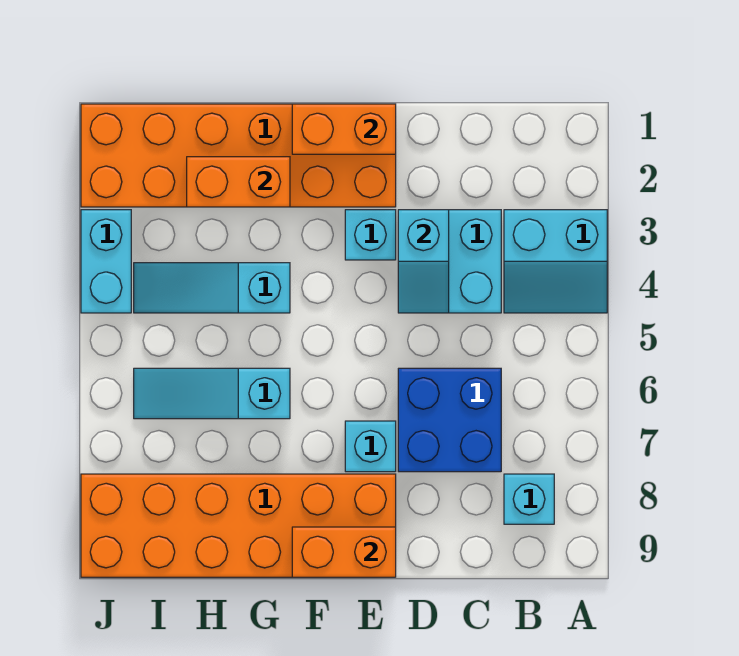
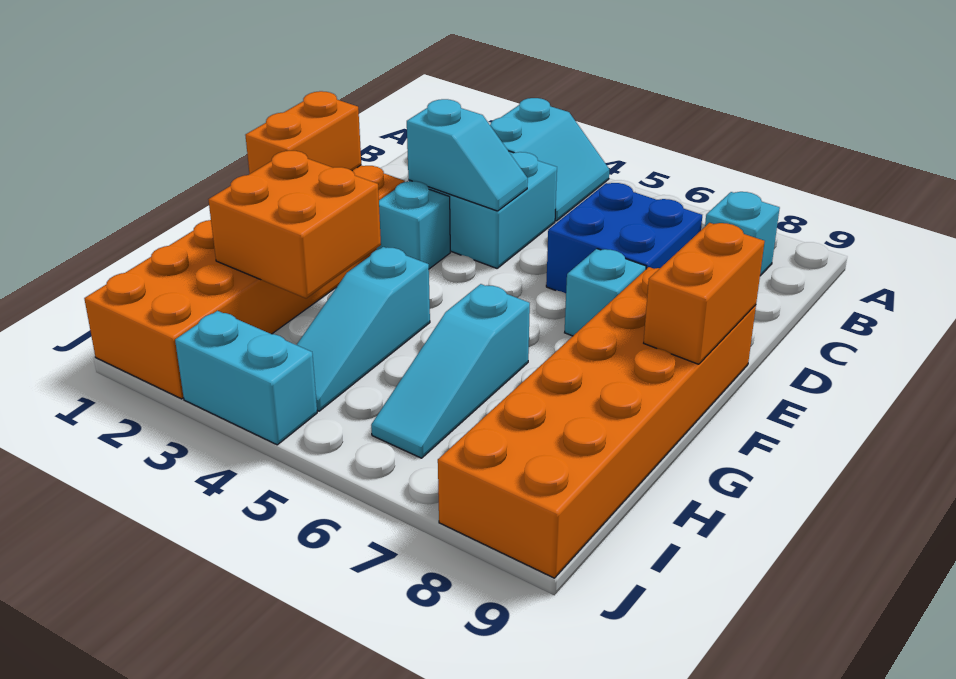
orange brick G2:H2 level 2 -> orange brick G2:H3 level 2

